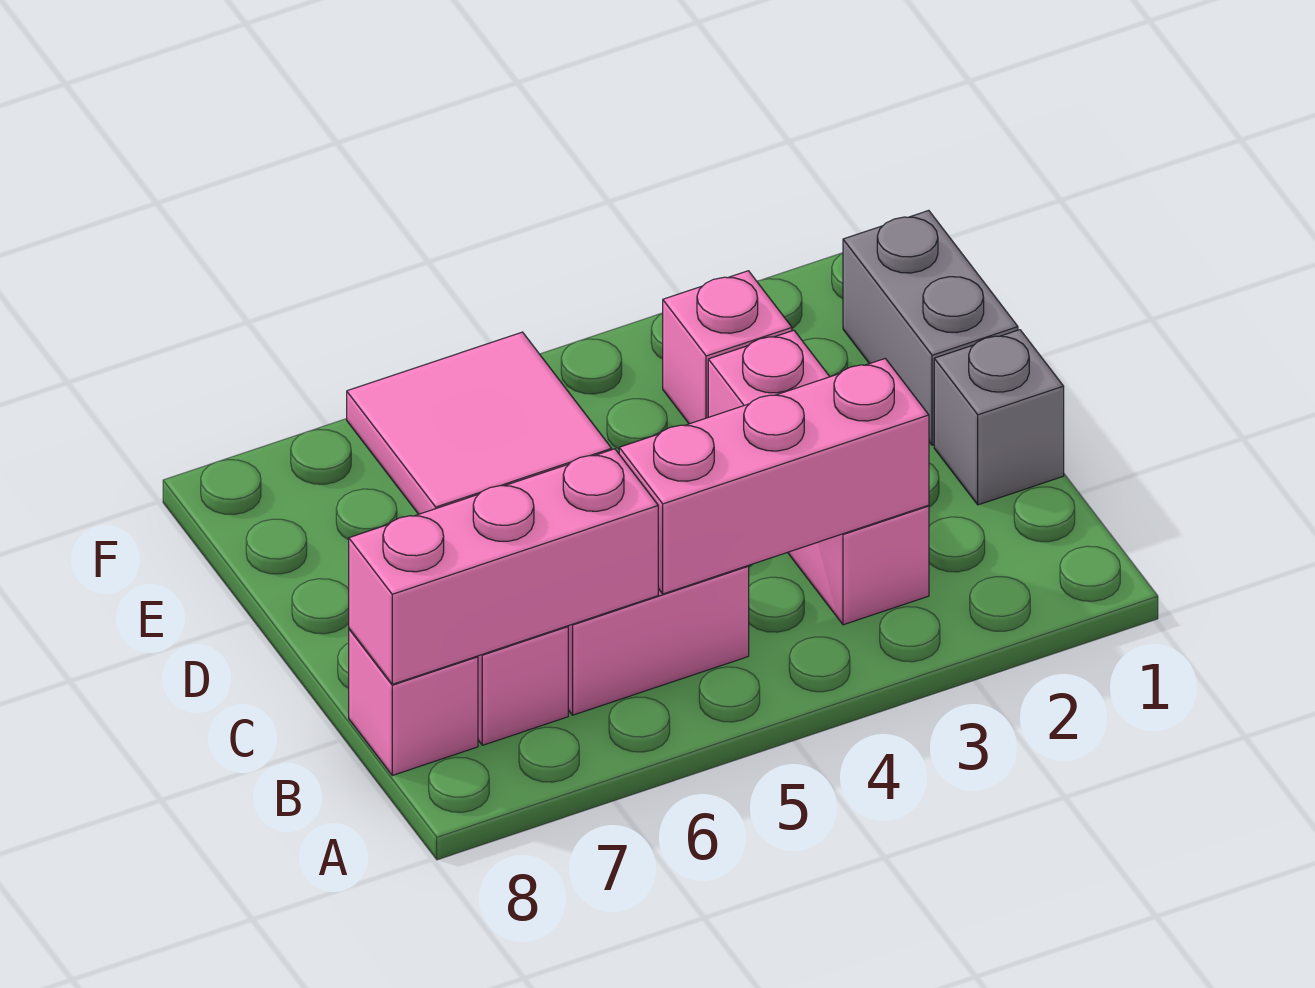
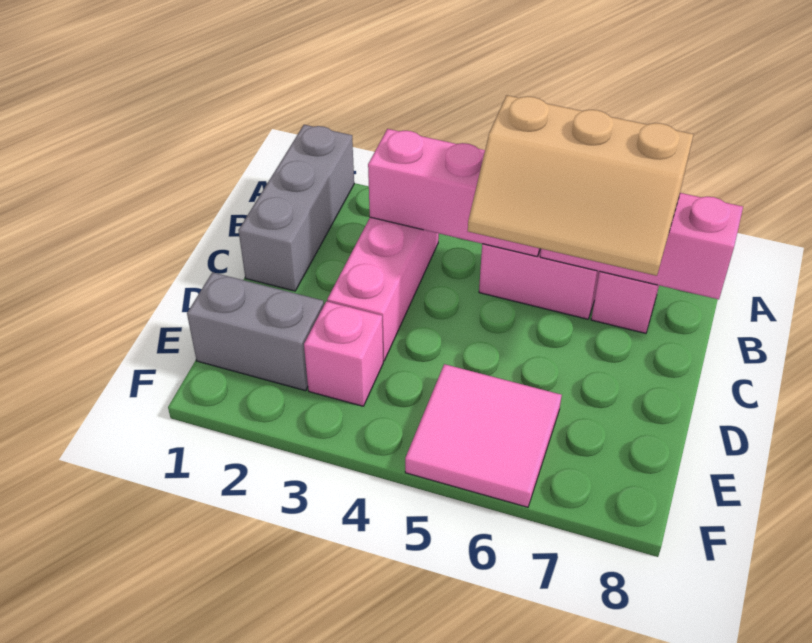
none -> tan slope B5:C7 level 3 top B
pink brick B8 level 1 -> none
grey brick C1 level 1 -> grey brick A1:C1 level 1
grey brick D1:E1 level 1 -> grey brick E1:E2 level 1

